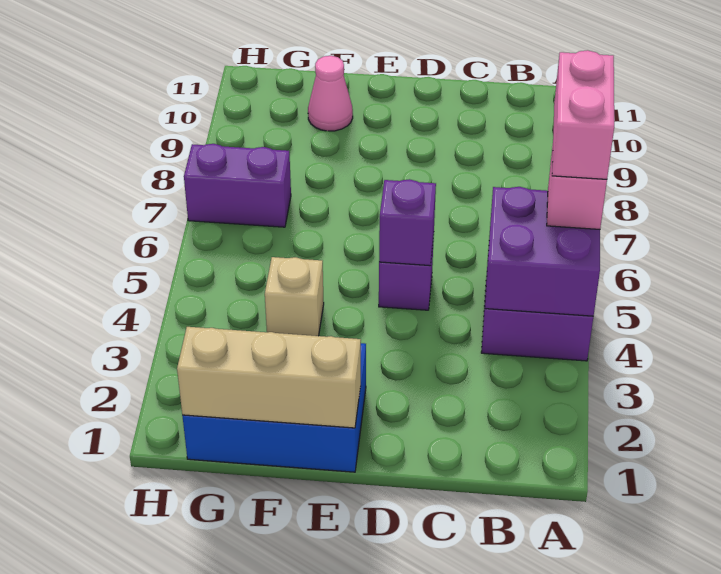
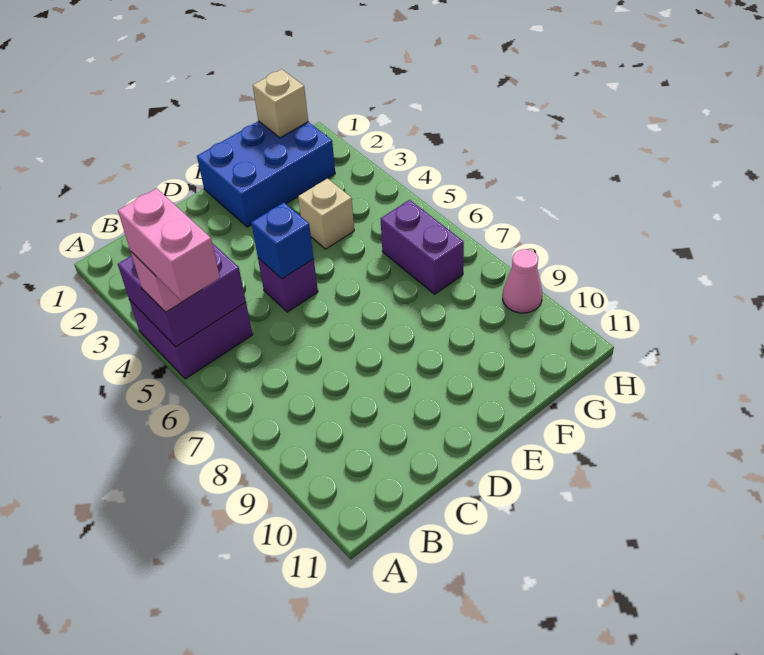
purple brick D5 level 2 -> blue brick D5 level 2
tan brick E1:G1 level 2 -> tan brick G1 level 2
pink cone F10 level 1 -> pink cone H9 level 1
purple brick G7:H7 level 1 -> purple brick G6:G7 level 1

